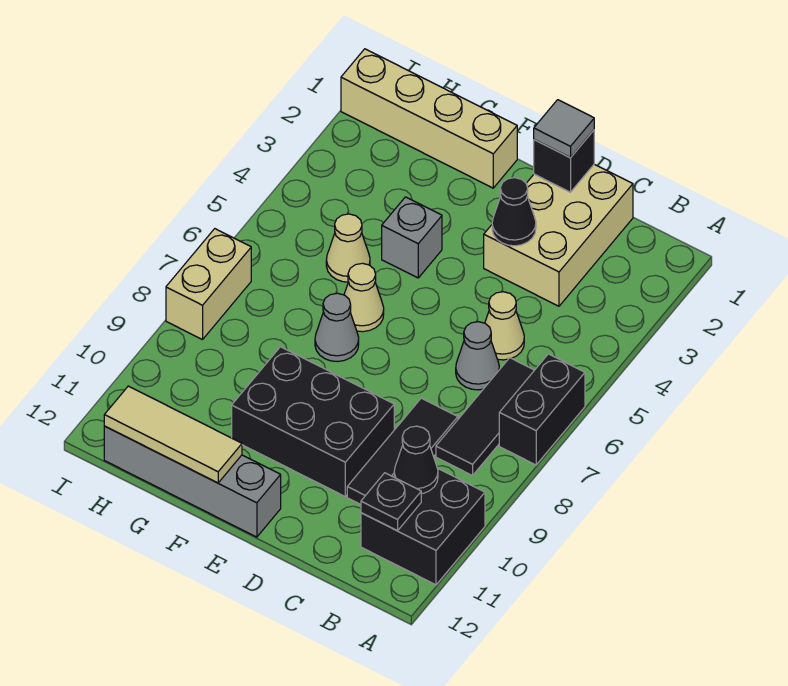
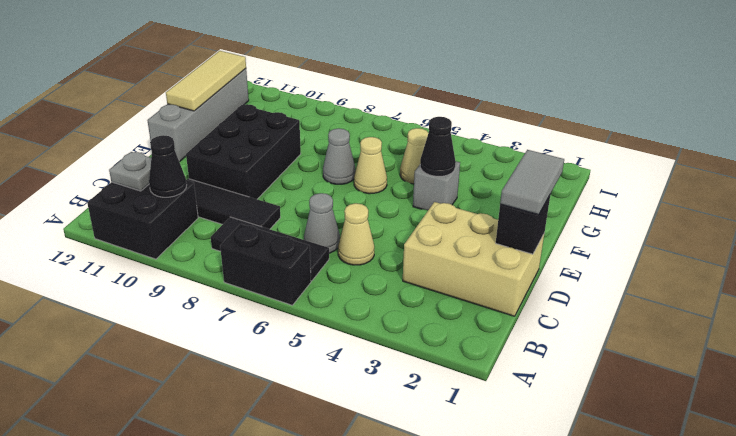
black plate B11 level 2 -> grey plate B11 level 2
grey tile D1 level 3 -> grey tile D1:E1 level 3
black cone D3 level 2 -> black cone F4 level 2
tan brick F1:I1 level 1 -> none
tan brick I7:I8 level 1 -> none

